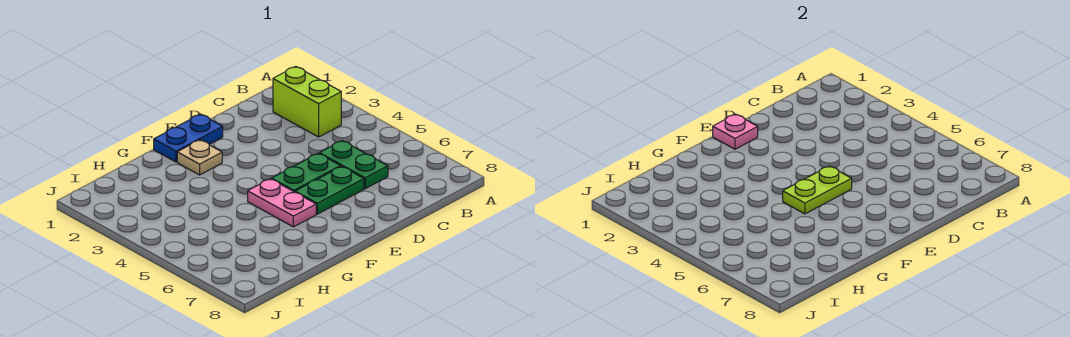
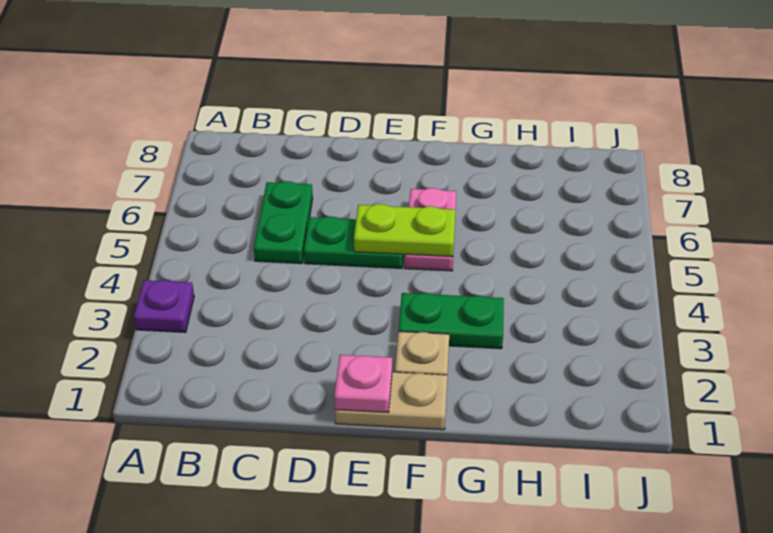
none -> purple plate A3 level 1
lime brick B2:B3 level 1 -> none
green plate D6:E6 level 1 -> green plate F3:G3 level 1
blue plate E1:F1 level 1 -> tan plate E1:F1 level 1

